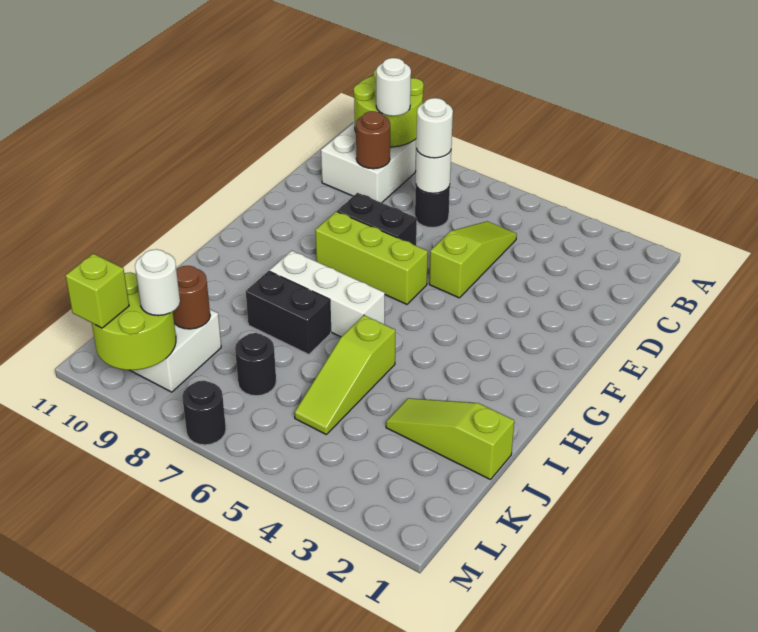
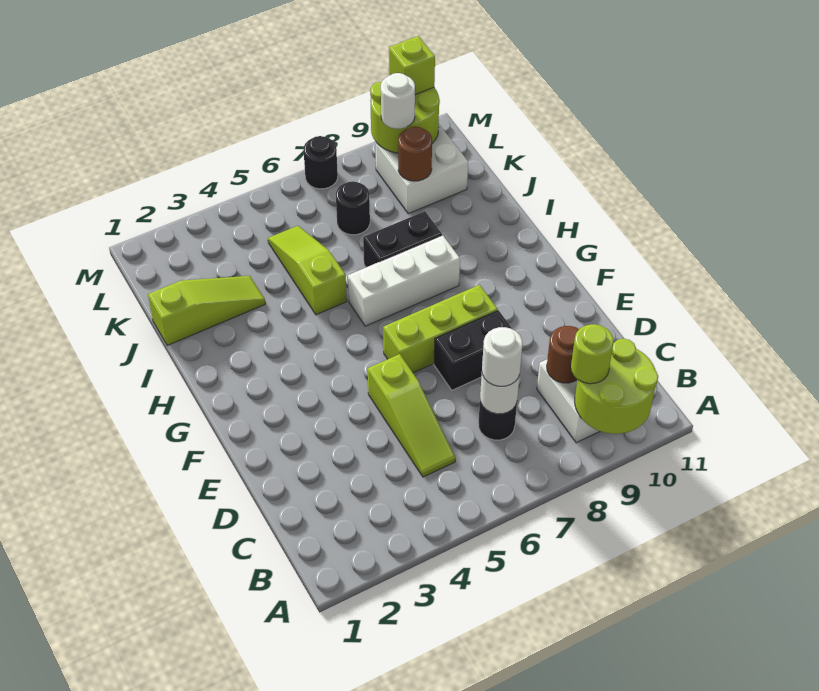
white round brick B9 level 3 -> lime round brick B9 level 3

